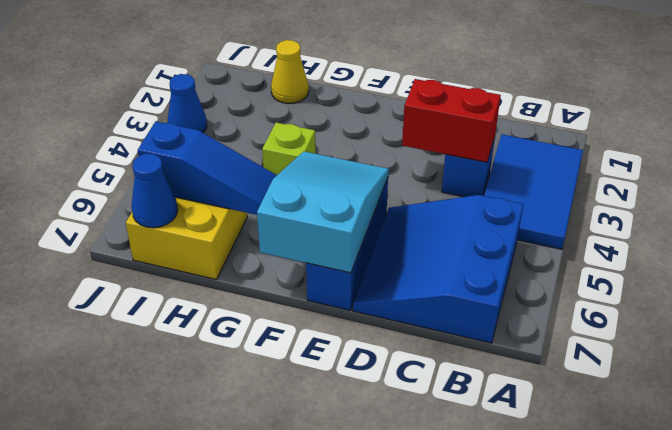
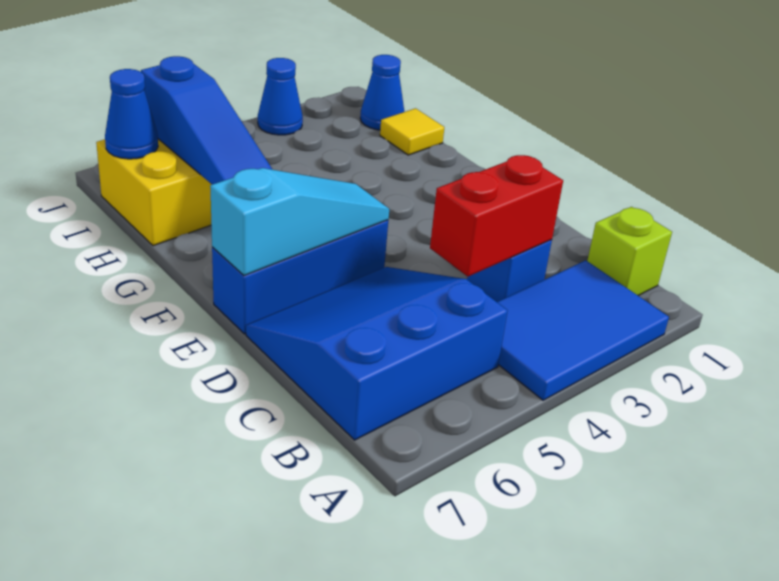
red brick C3:D3 level 2 -> red brick C3:C4 level 2
cyan slope E5:F7 level 2 top 7 -> cyan slope E5:E7 level 2 top 7
lime brick G4 level 1 -> lime brick B1 level 1
yellow cone H1 level 1 -> yellow tile H1 level 1
none -> blue cone I1 level 1

